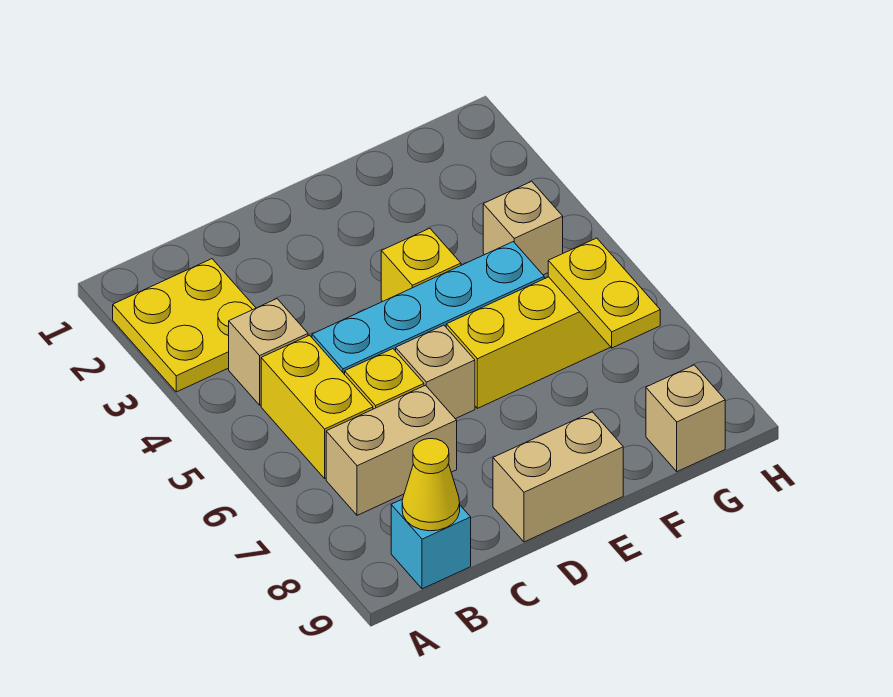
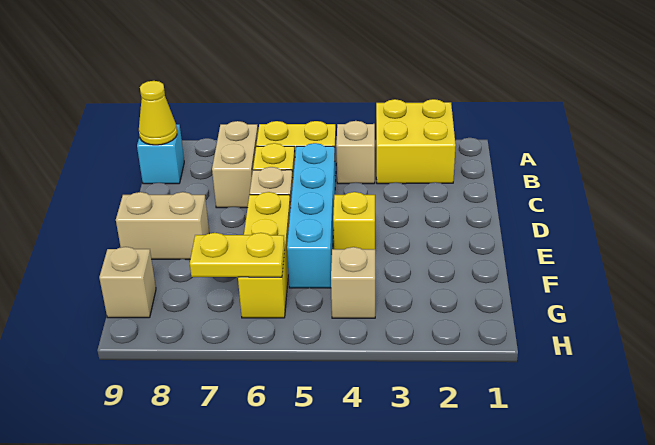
yellow plate A2:B3 level 1 -> yellow brick A2:B3 level 1
tan brick D9:E9 level 1 -> tan brick E8:E9 level 1

